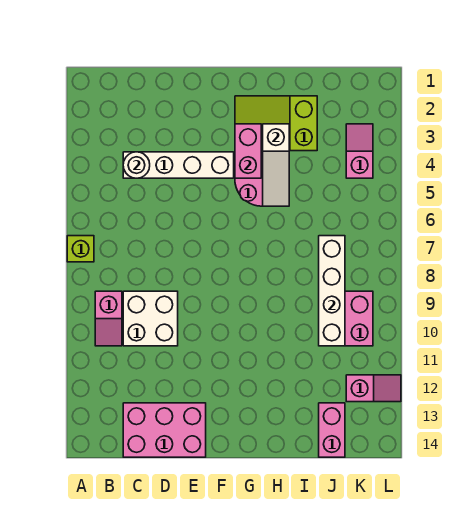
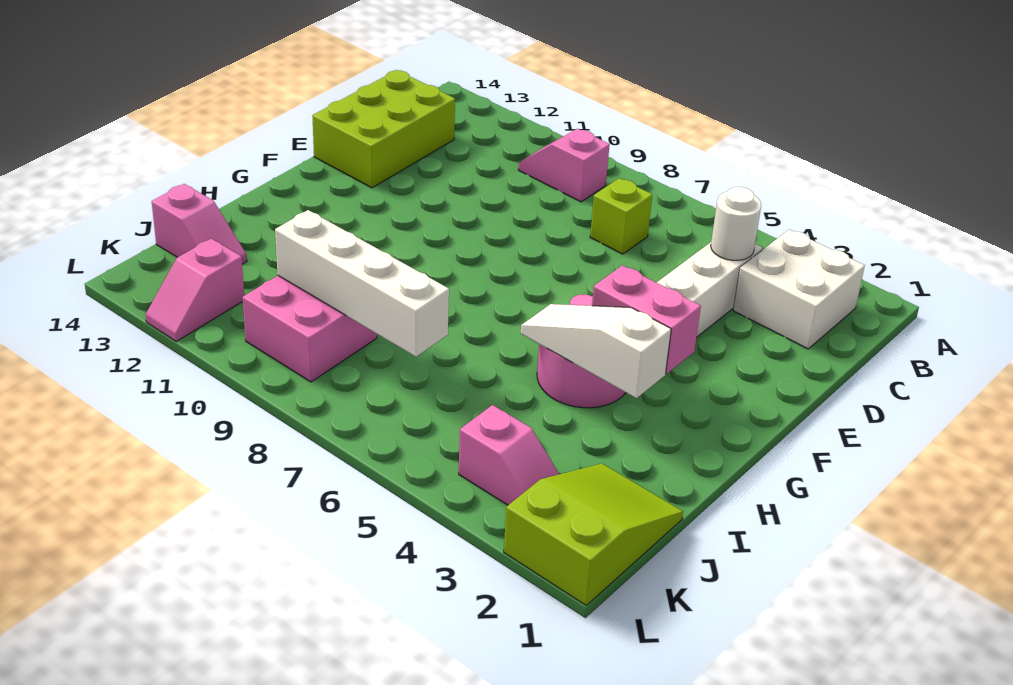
lime brick A7 level 1 -> lime brick C7 level 1
white brick C9:D10 level 1 -> white brick B2:C3 level 1
pink brick C13:E14 level 1 -> lime brick C13:E14 level 1
lime slope G2:I3 level 1 top I -> lime slope J1:L2 level 1 top L
pink brick J13:J14 level 1 -> pink slope J13:J14 level 1 top 14

